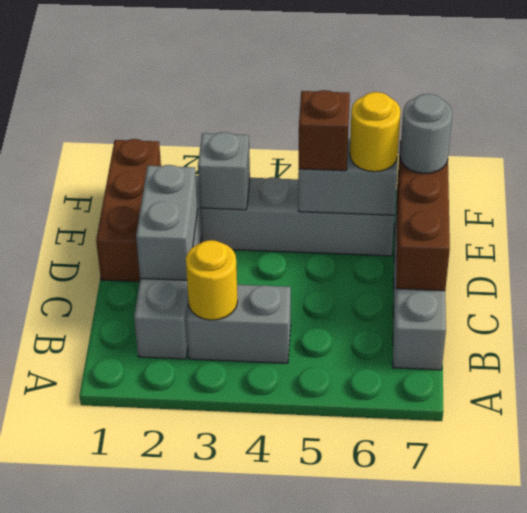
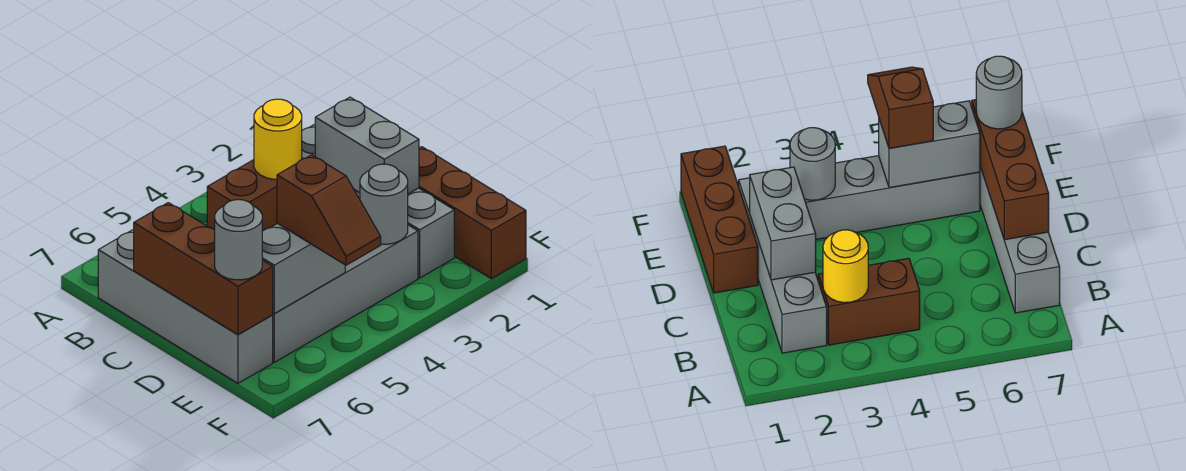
grey brick B3:B4 level 1 -> brown brick B3:B4 level 1
grey brick E3 level 2 -> grey round brick E3 level 2
yellow round brick E6 level 3 -> none

